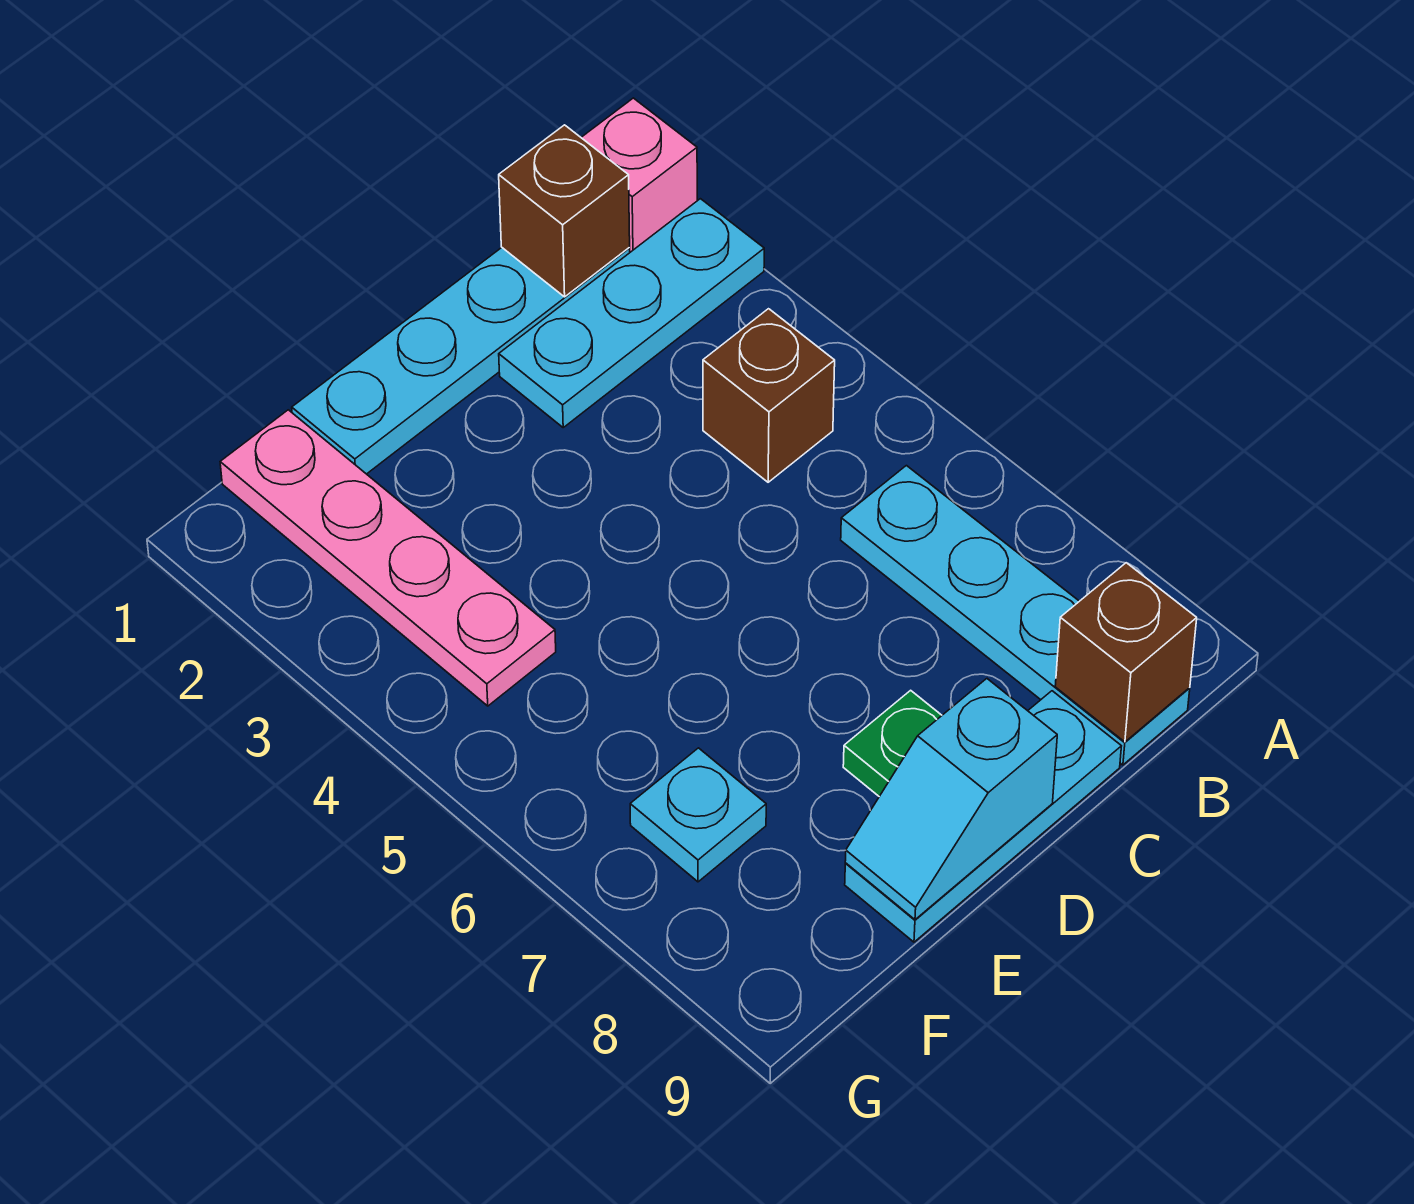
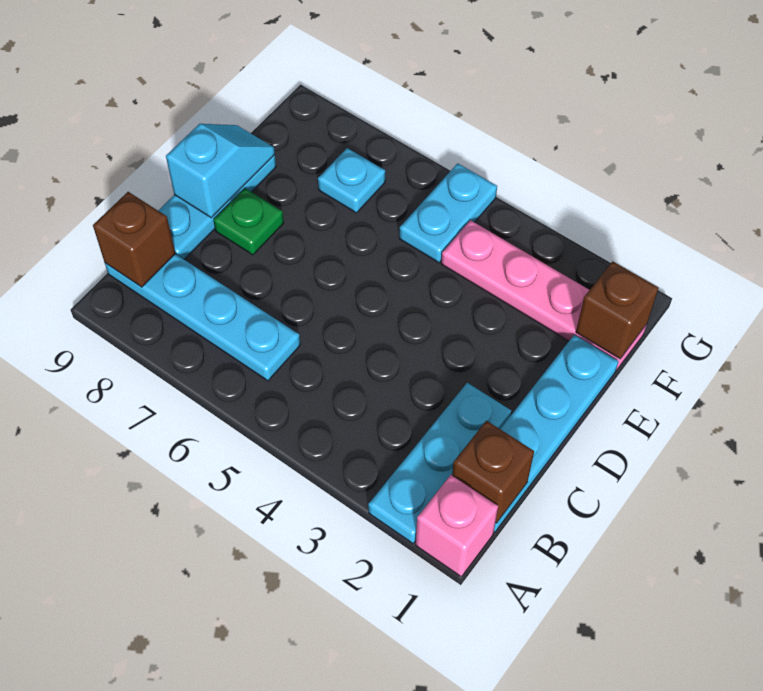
brown brick B4 level 1 -> brown brick F1 level 2
none -> cyan plate F5:G5 level 1

